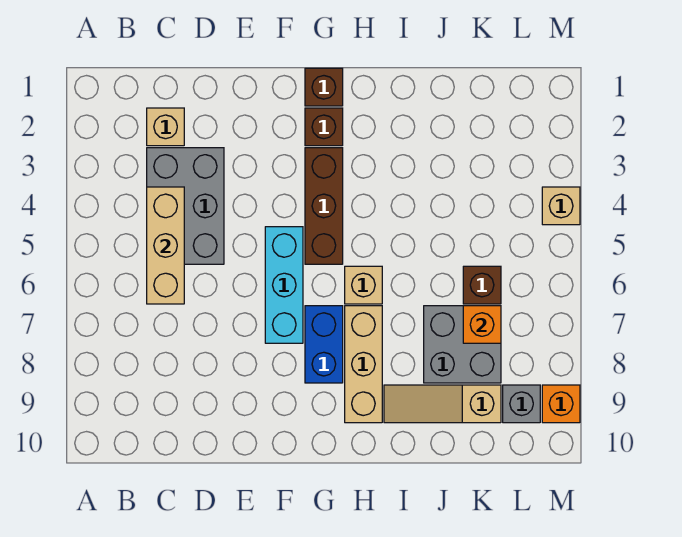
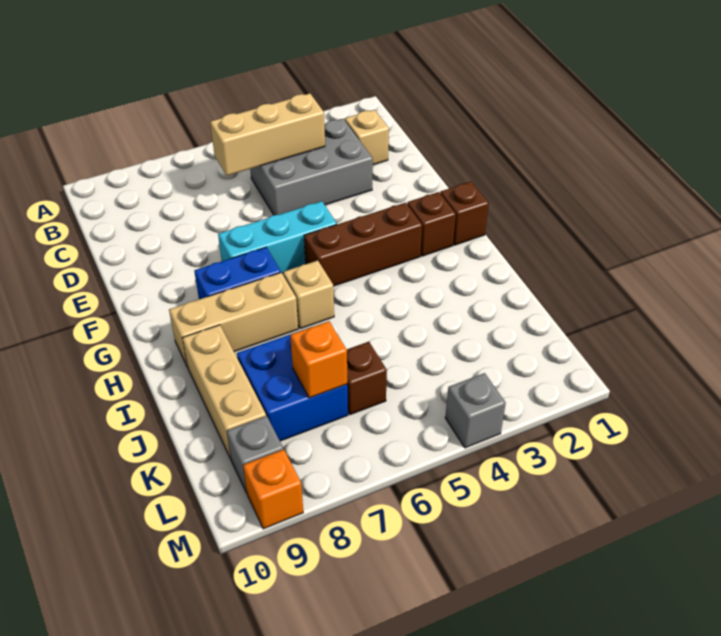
tan slope I9:K9 level 1 top K -> tan brick I9:K9 level 1
grey brick J7:K8 level 1 -> blue brick J7:K8 level 1
tan brick M4 level 1 -> grey brick M4 level 1

